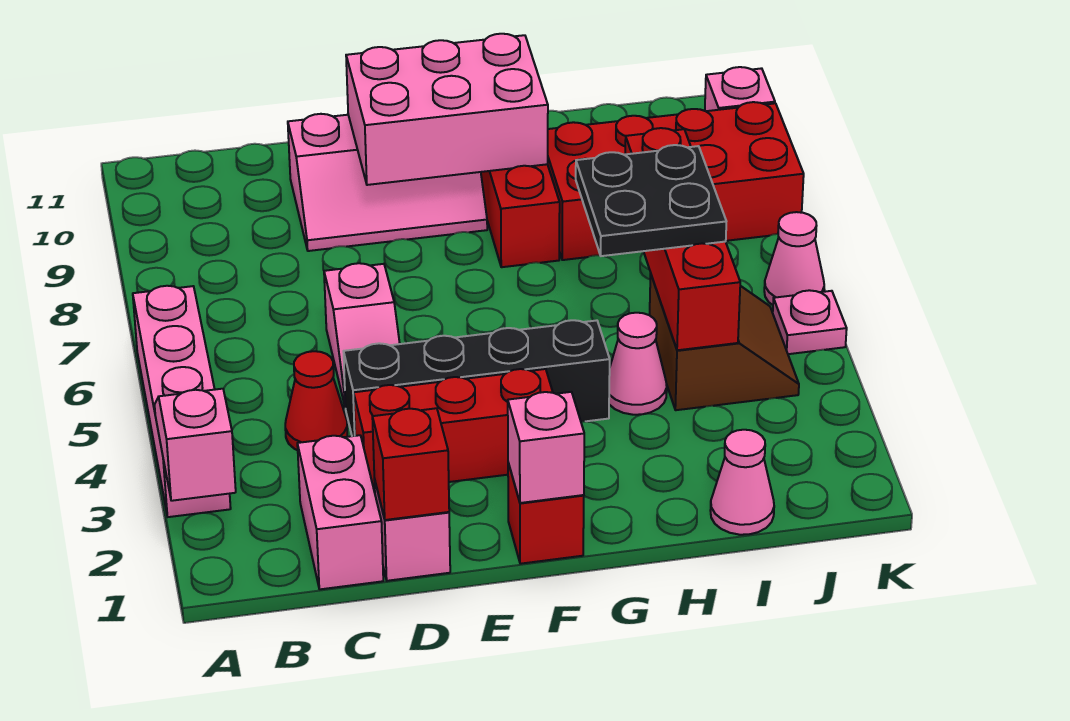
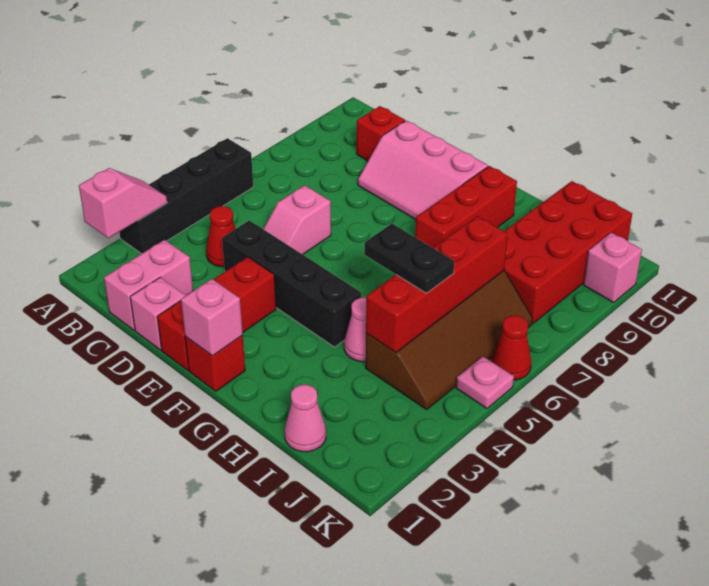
pink brick A3:A6 level 1 -> black brick A3:A6 level 1
red brick D1 level 2 -> red brick C10 level 1
red brick D3:F3 level 1 -> red brick E1:E3 level 1
pink brick E9:G10 level 2 -> none
black plate H5:I6 level 3 -> black plate H5:I5 level 3
red brick H8:K9 level 1 -> red brick I8:J11 level 1
brown slope I4:J5 level 1 top I -> brown slope I4:J7 level 1 top I
pink cone K6 level 1 -> red cone K6 level 1

